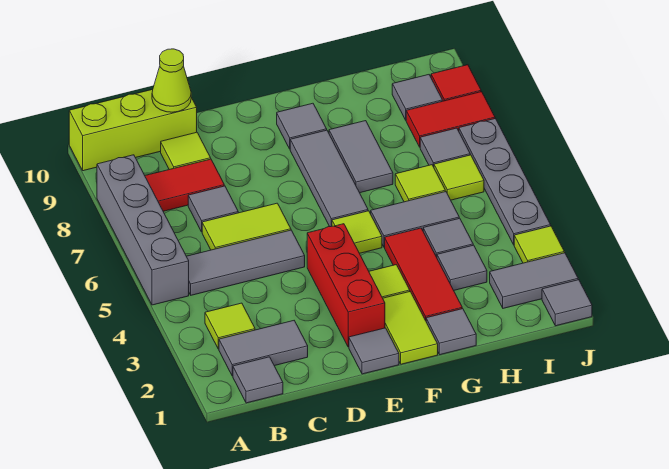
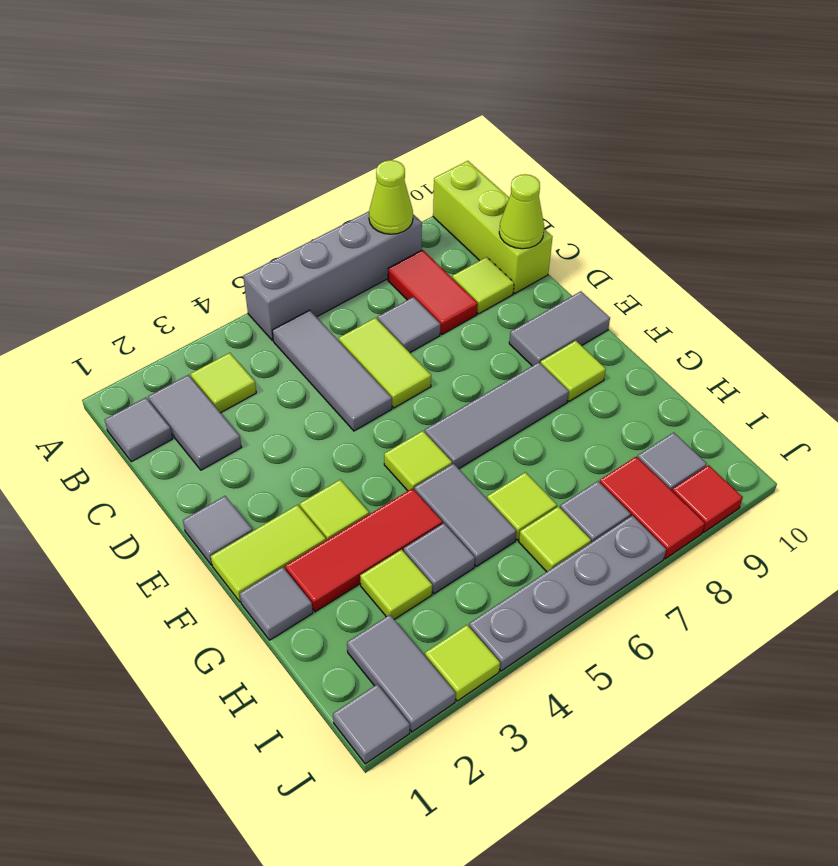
none -> lime cone A8 level 2
red brick E2:E4 level 1 -> none
grey tile F9 level 1 -> lime tile F9 level 1
grey tile G7:G8 level 1 -> grey tile E9:E10 level 1
grey tile H3 level 1 -> lime tile H3 level 1

